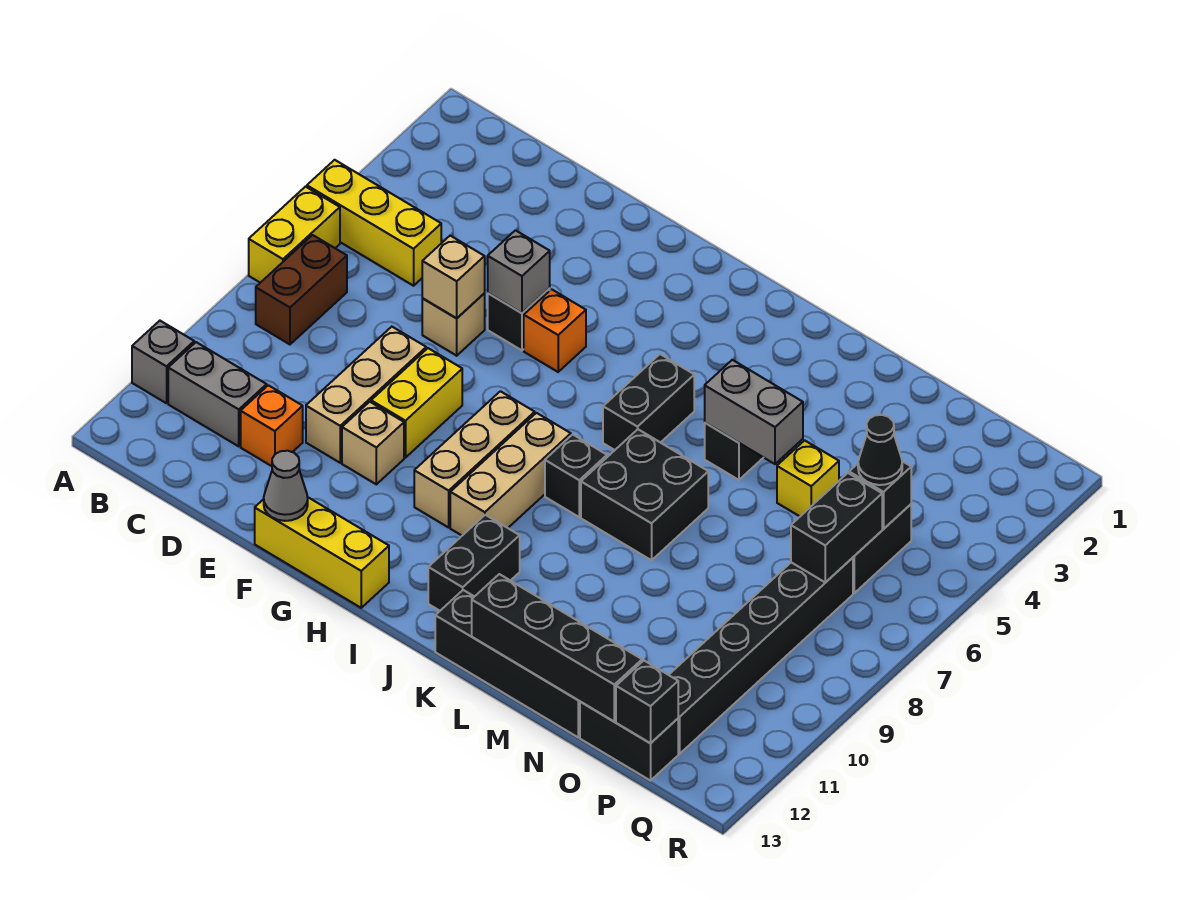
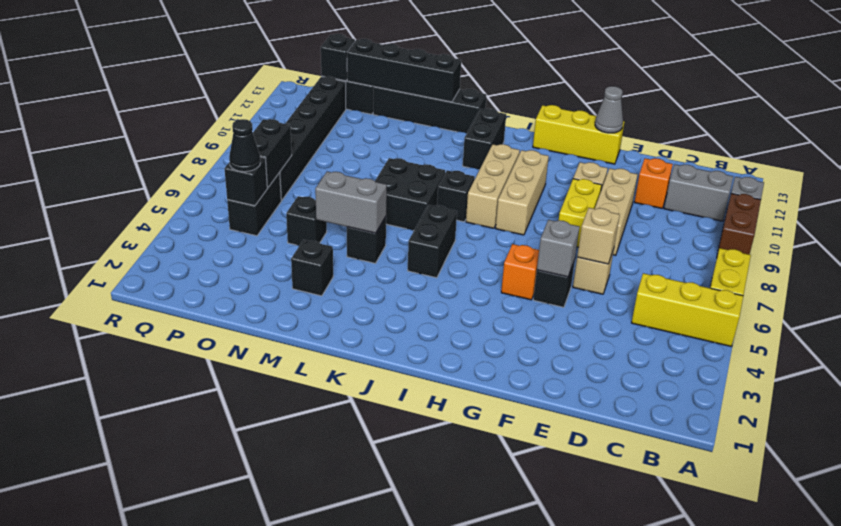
brown brick B7:B8 level 1 -> brown brick A9:A10 level 1
none -> black brick M3 level 1
yellow brick N5 level 1 -> black brick N5 level 1

